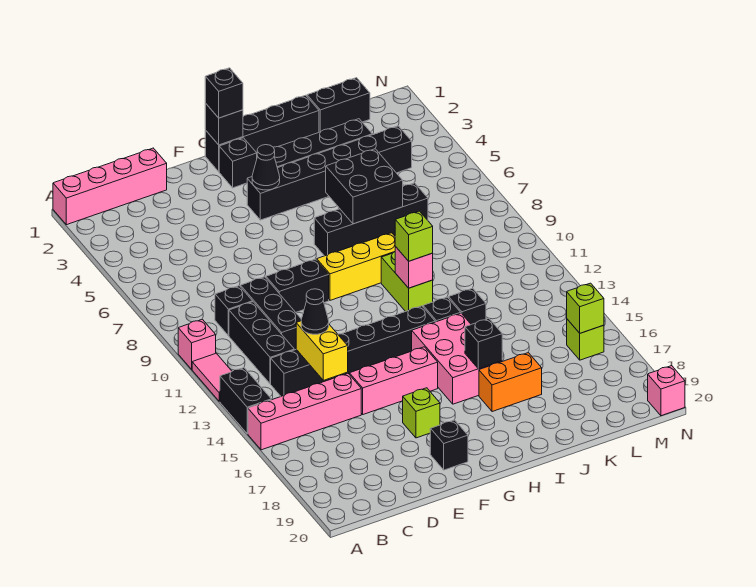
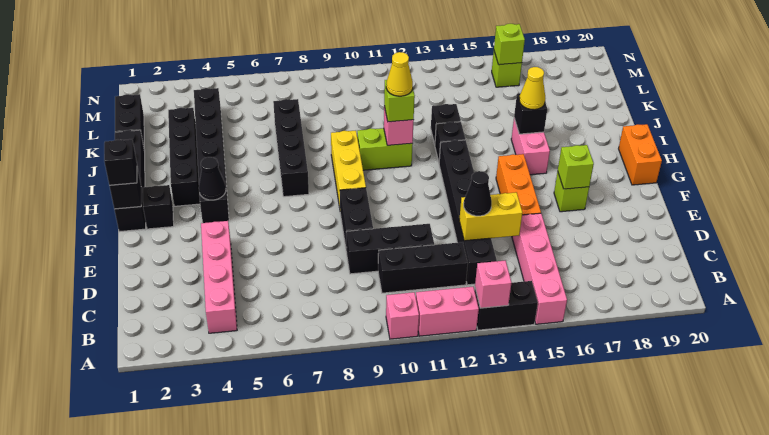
pink brick A1:D1 level 1 -> pink brick B4:E4 level 1
pink tile A11:A12 level 1 -> pink brick A11:A12 level 1
black brick C9 level 1 -> none
pink brick E15:G15 level 1 -> orange brick E15:G15 level 1
none -> lime brick F17 level 2
black brick F19 level 1 -> none
pink brick H14:I16 level 1 -> pink brick H16:I16 level 1
black brick I6:J7 level 2 -> none
none -> yellow cone I11 level 4
none -> yellow cone I16 level 3
orange brick I17:J17 level 1 -> orange brick G20:H20 level 1
pink brick N20 level 1 -> pink brick A13 level 2

